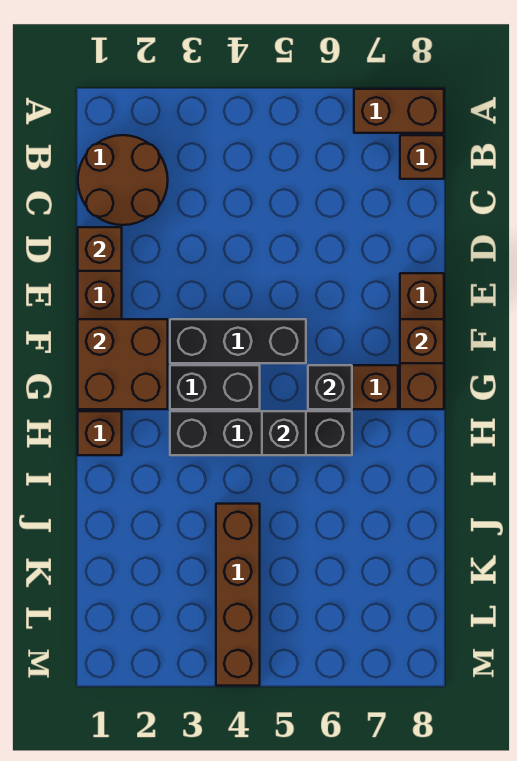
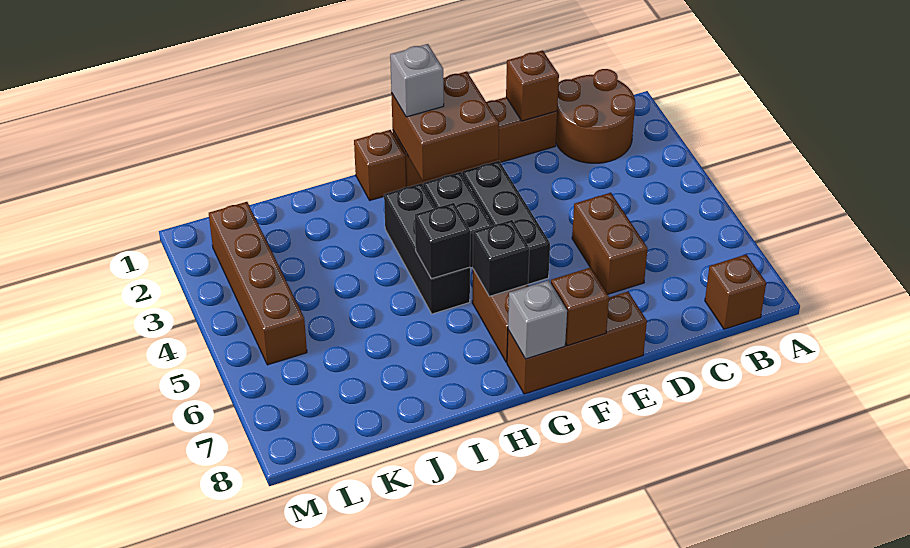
brown brick A7:A8 level 1 -> brown brick D5:D6 level 1
none -> grey brick G1 level 3
none -> grey brick G8 level 2
black brick H3:H6 level 1 -> black brick H3:H5 level 1
brown brick J4:M4 level 1 -> brown brick L2:L5 level 1

